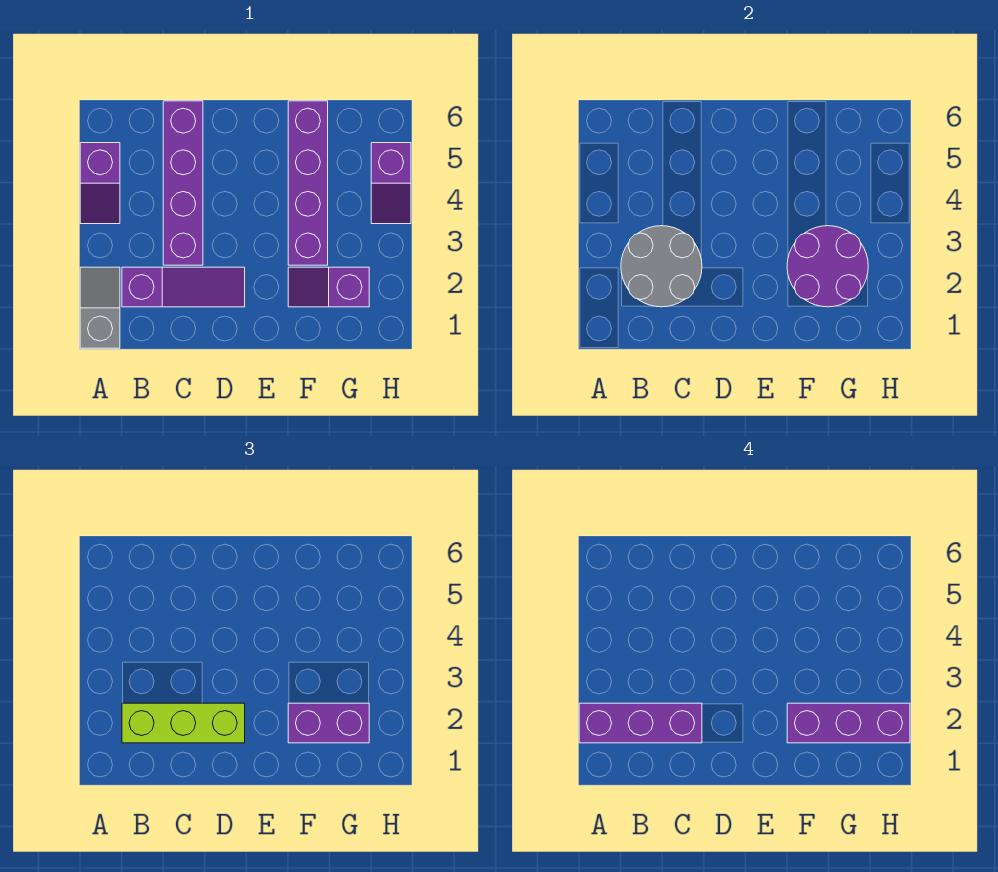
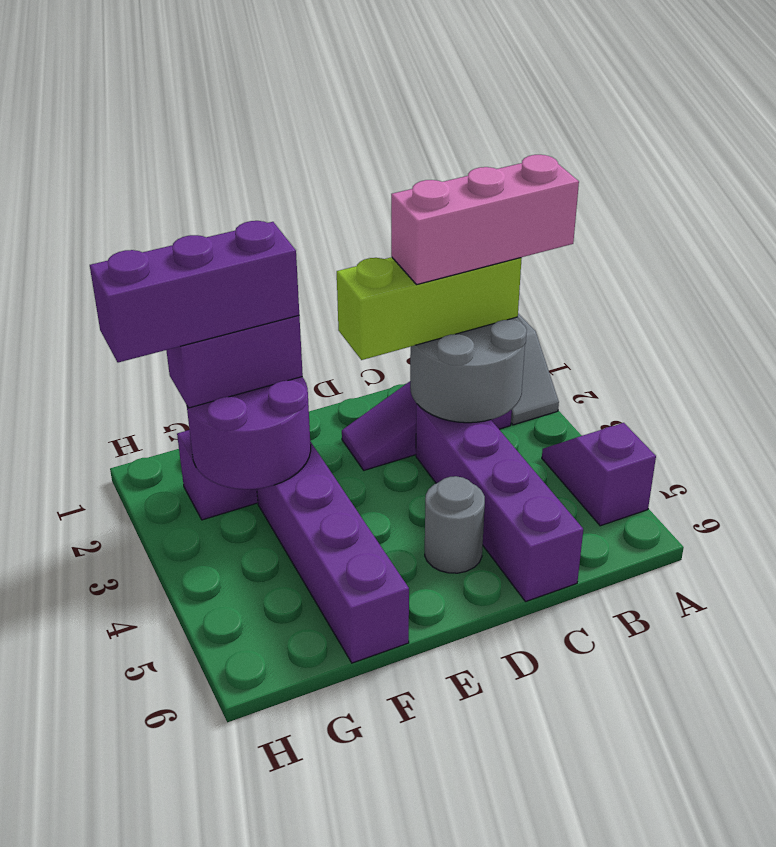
purple brick A2:C2 level 4 -> pink brick A2:C2 level 4
none -> grey round brick D5 level 1
purple slope H4:H5 level 1 top 5 -> none

